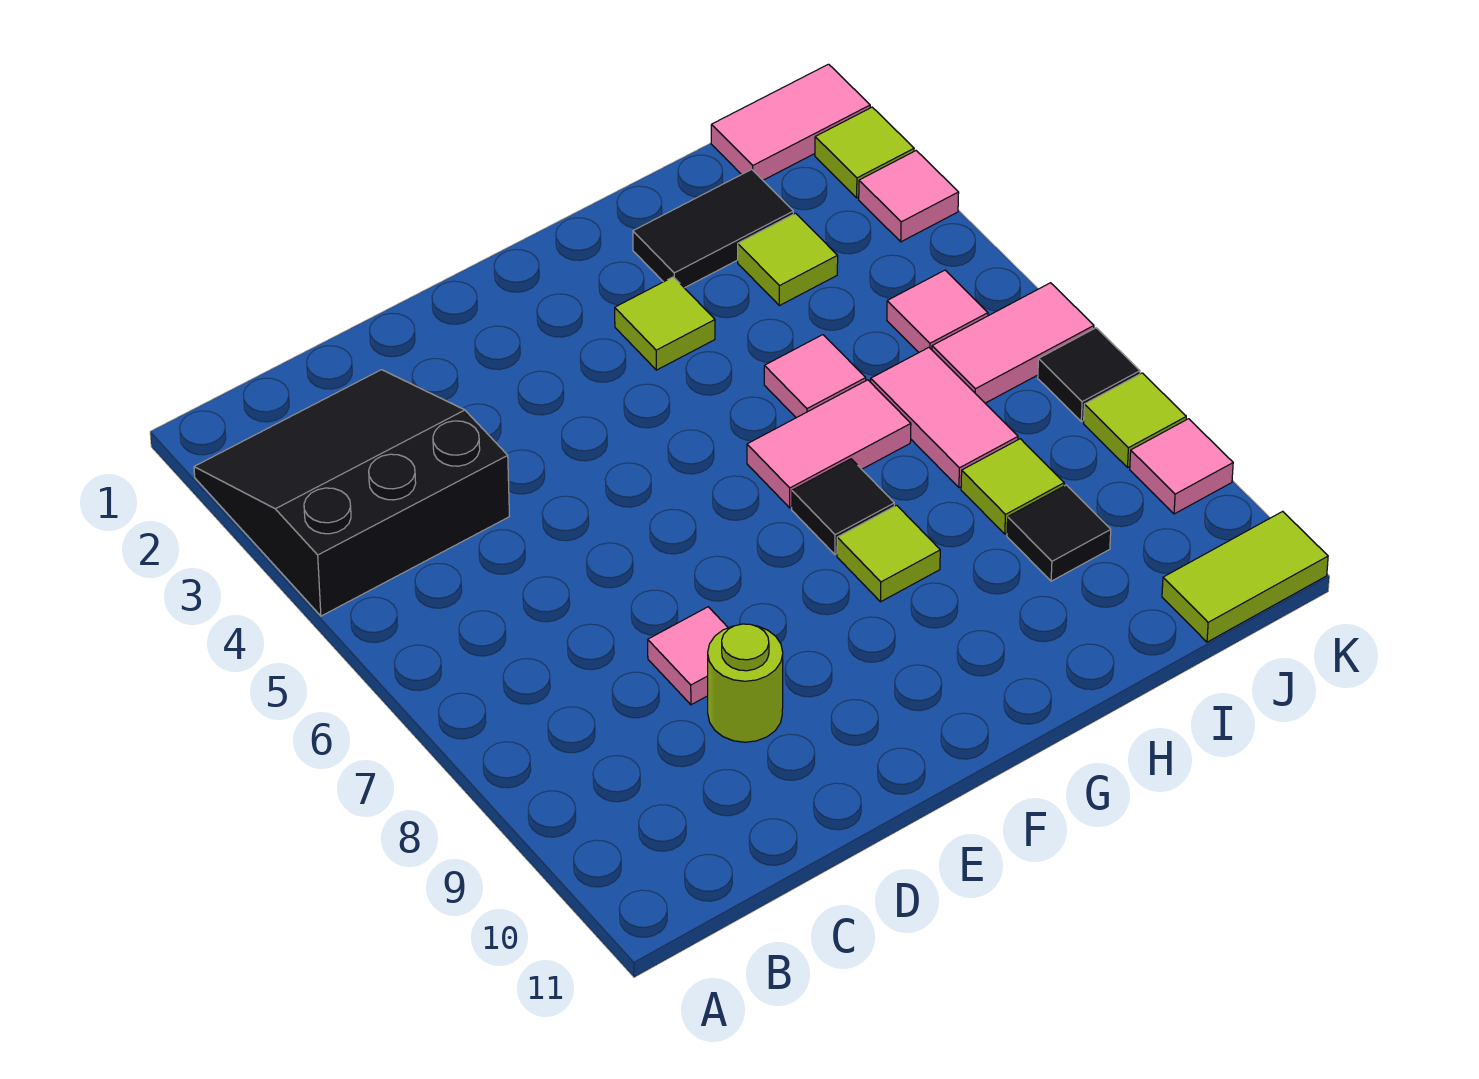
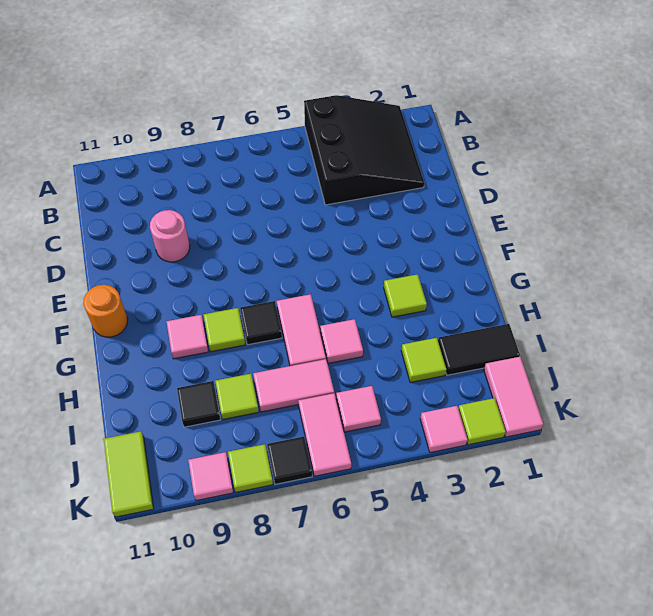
pink tile D8 level 1 -> pink tile G9 level 1
lime round brick D9 level 1 -> pink round brick D9 level 1
none -> orange round brick F11 level 1
black tile H2:I2 level 1 -> black tile I1:I2 level 1

